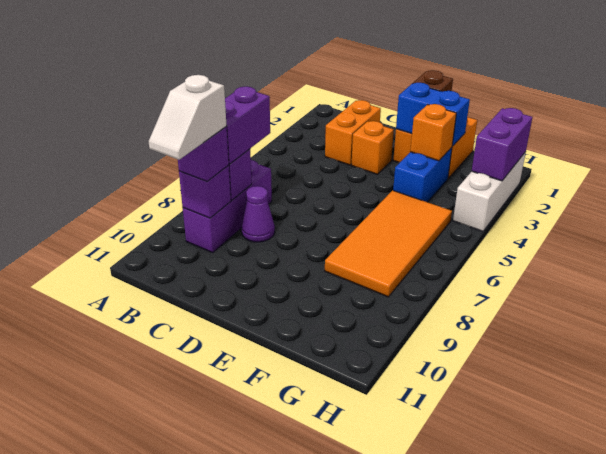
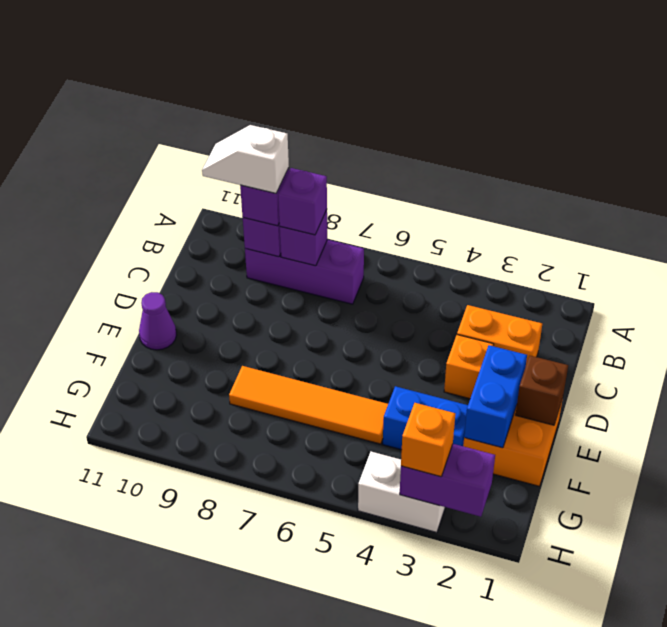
purple brick B7:B8 level 3 -> purple brick B8 level 3
purple cone C8 level 1 -> purple cone E11 level 1
orange brick F3 level 2 -> orange brick H3 level 3
orange tile F5:G8 level 1 -> orange tile F5:F8 level 1
white brick H2:H4 level 1 -> white brick H3:H4 level 1

